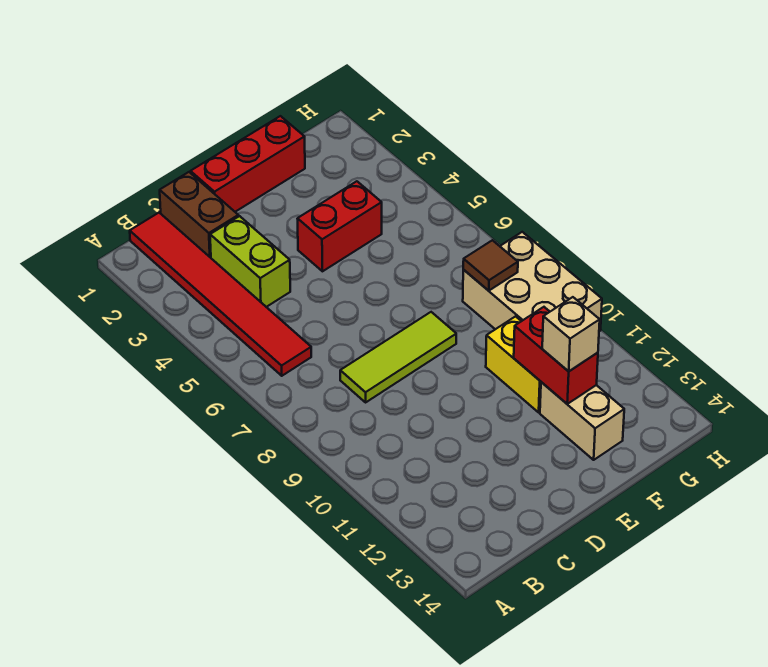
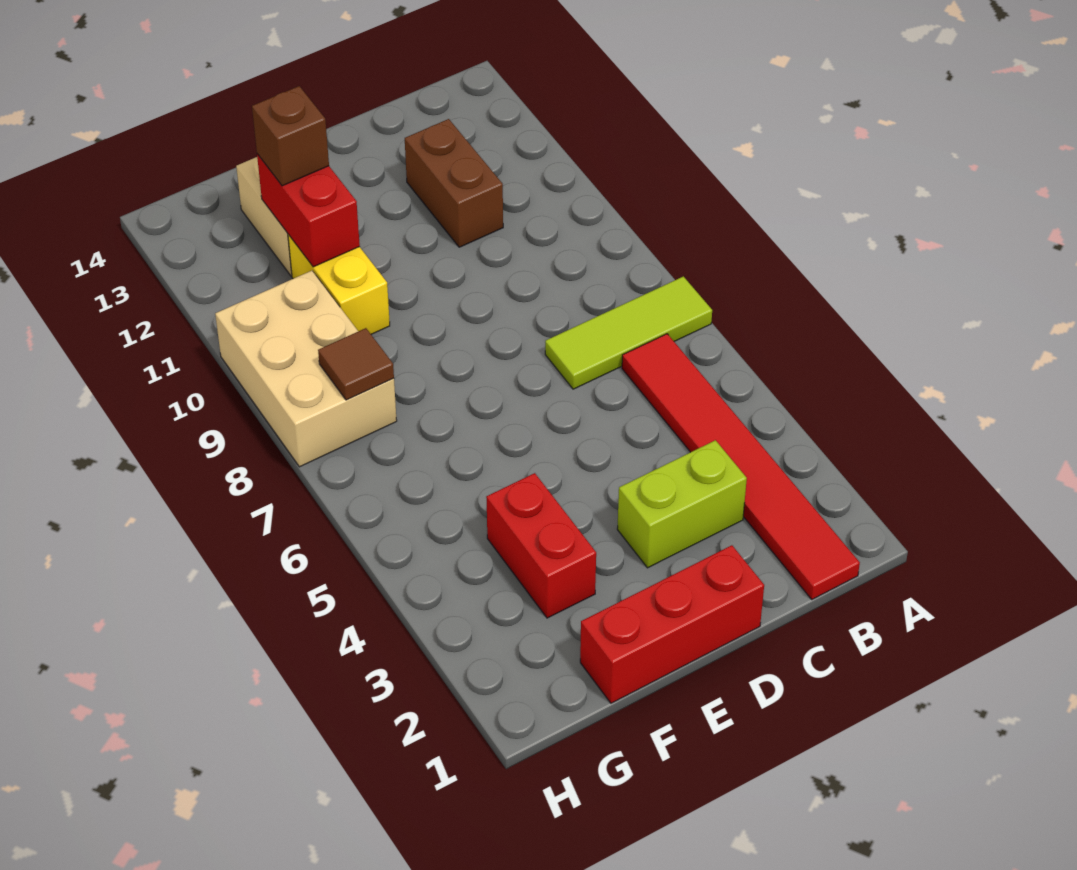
brown brick C1:C2 level 1 -> brown brick C11:C12 level 1
lime brick C3:C4 level 1 -> lime brick C3:D3 level 1
lime tile C8:E8 level 1 -> lime tile A7:C7 level 1
red brick E4:F4 level 1 -> red brick F3:F4 level 1
tan brick F12 level 3 -> brown brick F12 level 3

